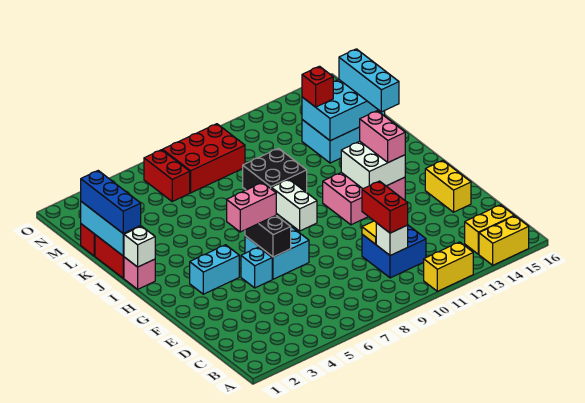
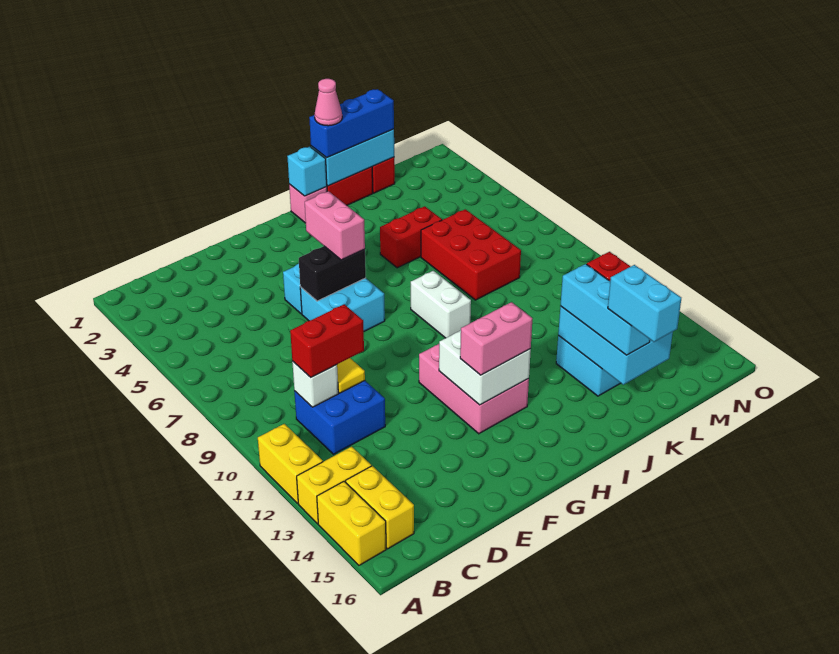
yellow brick E15:F15 level 1 -> yellow brick A13:B13 level 1
cyan brick G3:G4 level 1 -> cyan brick K15:K16 level 4
white brick H9:I9 level 1 -> white brick I8:I9 level 1
white brick I1 level 2 -> cyan brick I1 level 2
none -> pink cone J1 level 4
black brick J9:K10 level 1 -> none
cyan brick J15:L15 level 3 -> cyan brick K13:K15 level 3
red brick M6:N6 level 1 -> red brick J5:K5 level 1
red brick M7:N9 level 1 -> red brick K6:L8 level 1

